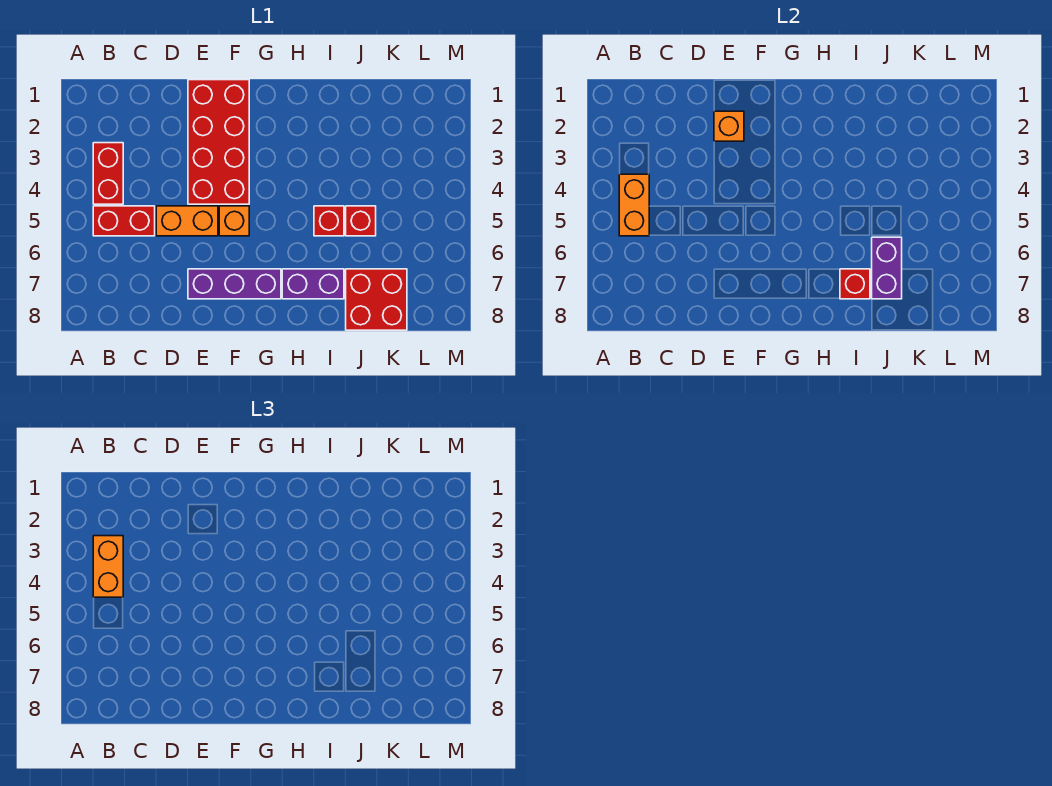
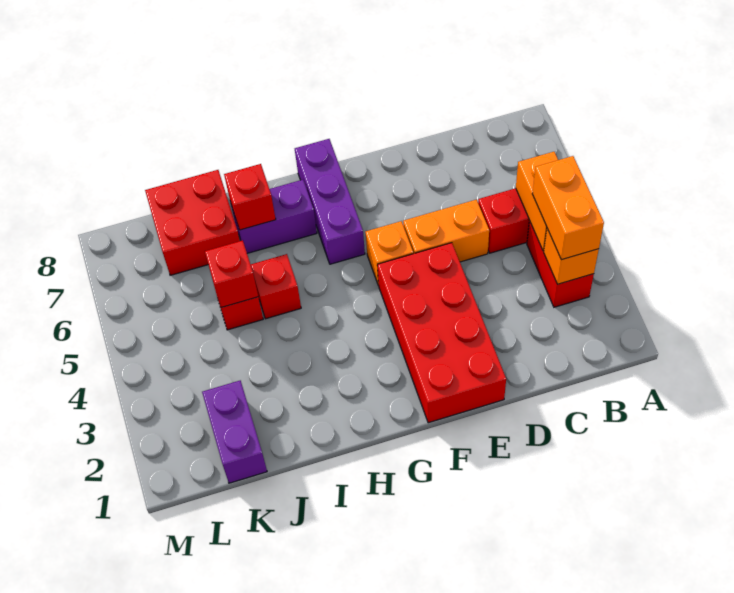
orange brick E2 level 2 -> orange brick B3 level 2
purple brick E7:G7 level 1 -> purple brick G6:G8 level 1
none -> red brick J5 level 2
purple brick J6:J7 level 2 -> purple brick K1:K2 level 1

